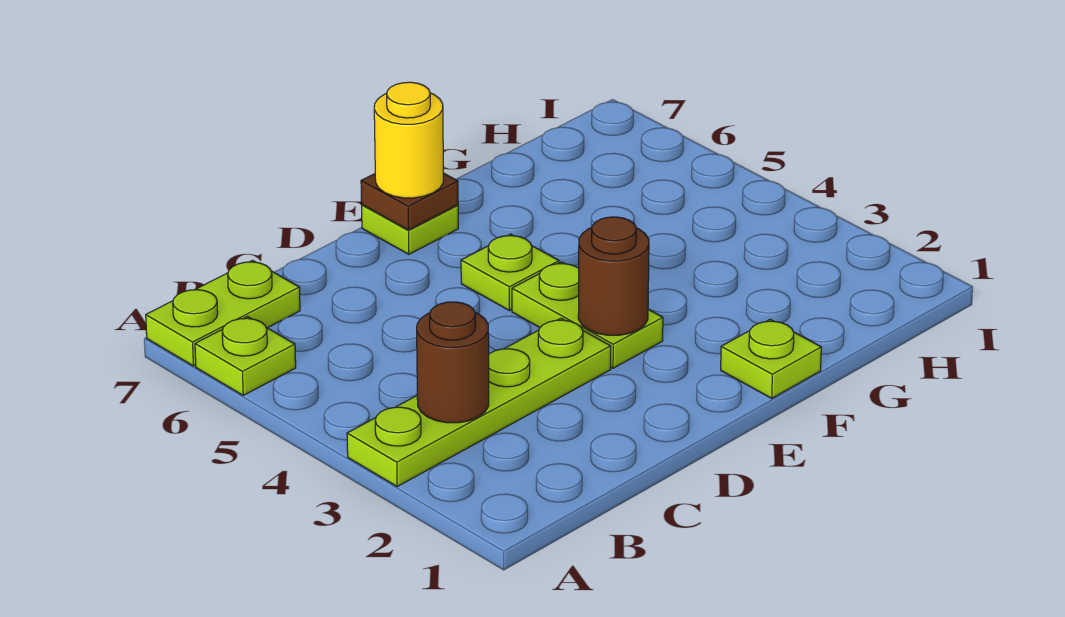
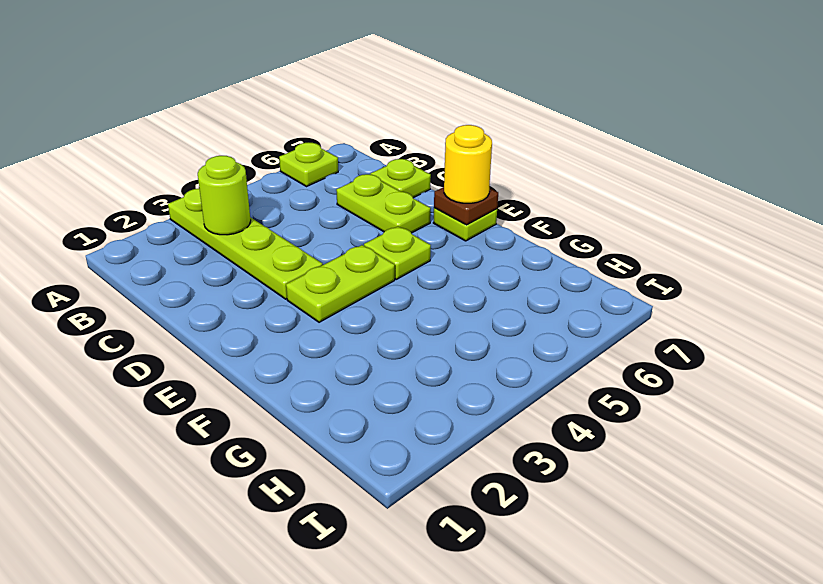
lime plate A7:B7 level 1 -> lime plate C6:D6 level 1
brown round brick B3 level 2 -> lime round brick B3 level 2
brown round brick E3 level 2 -> none
lime plate F1 level 1 -> lime plate C7 level 1

